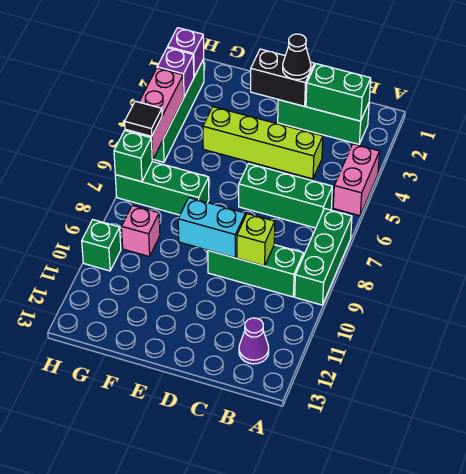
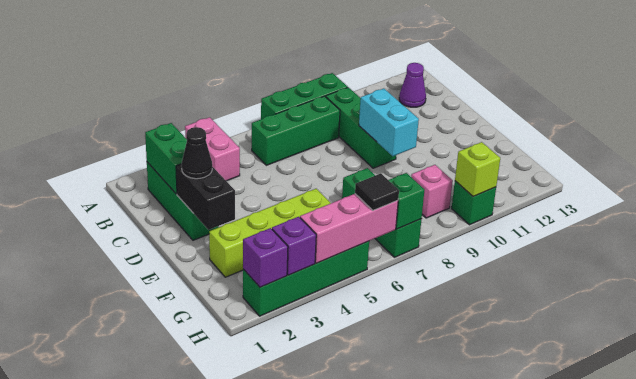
pink brick A4:A5 level 1 -> pink brick A4:B4 level 1
green brick B6:D6 level 1 -> green brick B6:B8 level 1
lime brick C4:F4 level 1 -> lime brick F2:F5 level 1
lime brick C9 level 2 -> lime brick H10 level 2

